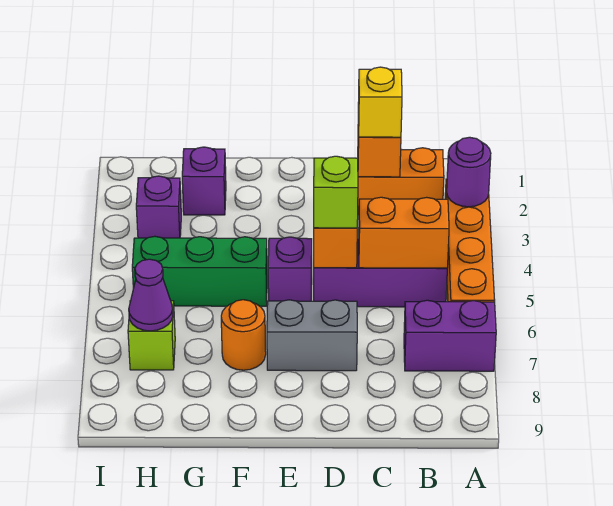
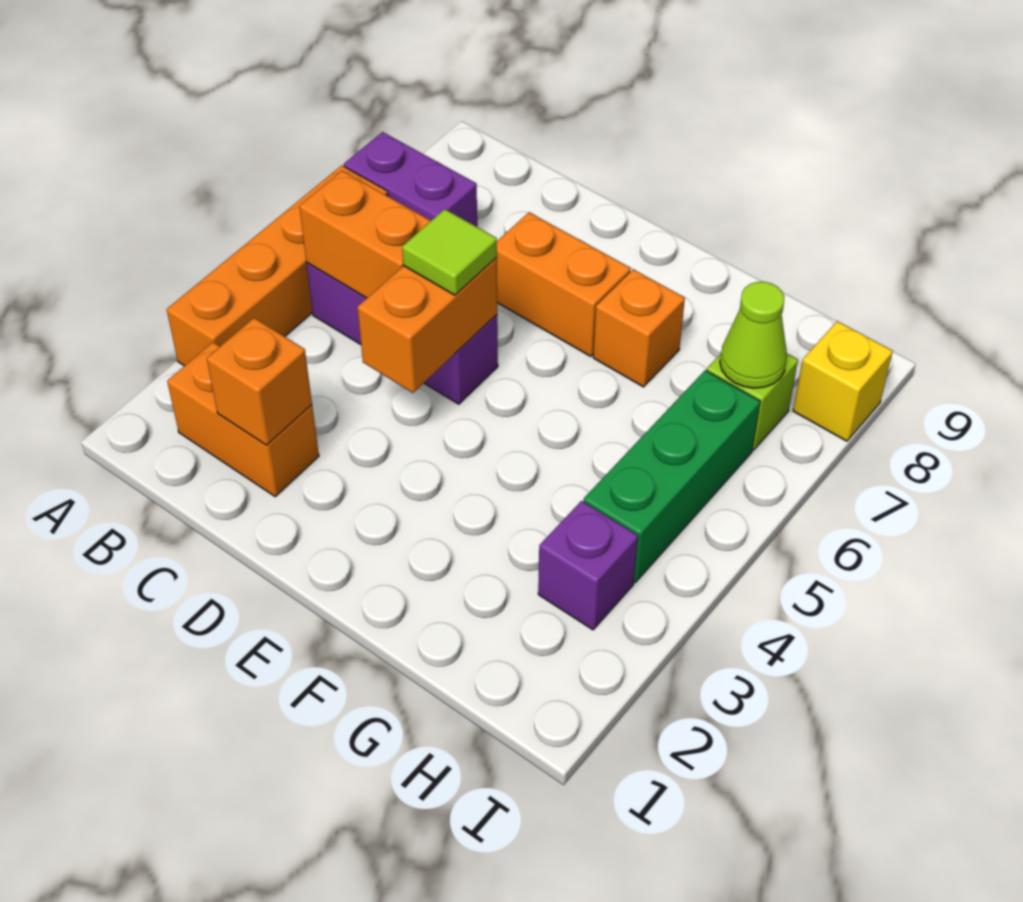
purple round brick A3 level 2 -> none
yellow brick C2 level 3 -> yellow brick I8 level 1
lime brick D5 level 3 -> lime tile D5 level 3
grey brick D7:E7 level 1 -> orange brick D7:E7 level 1
purple brick E5 level 1 -> none
green brick F5:H5 level 1 -> green brick H4:H6 level 1
orange round brick F7 level 1 -> orange brick F7 level 1
purple brick G2 level 1 -> none
purple cone H7 level 2 -> lime cone H7 level 2

